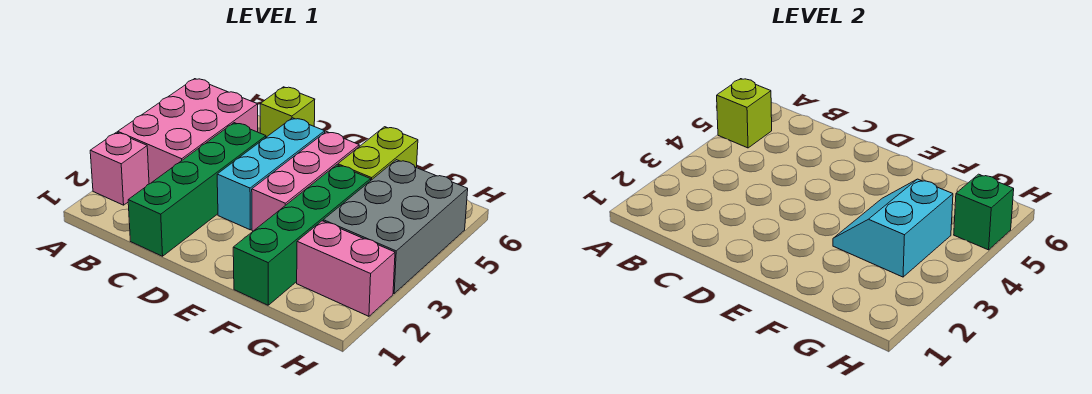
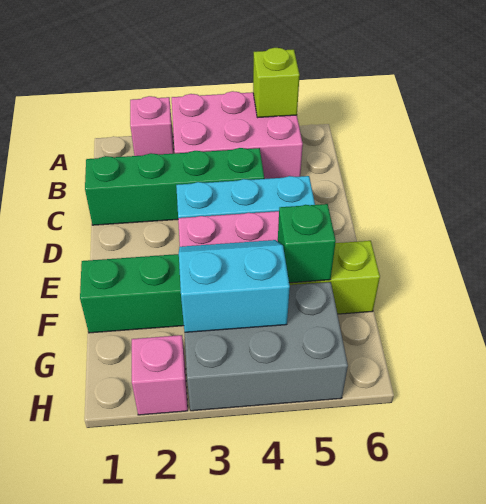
lime brick C6 level 1 -> none
pink brick G2:H2 level 1 -> pink brick H2 level 1
green brick H5 level 2 -> green brick F5 level 2

